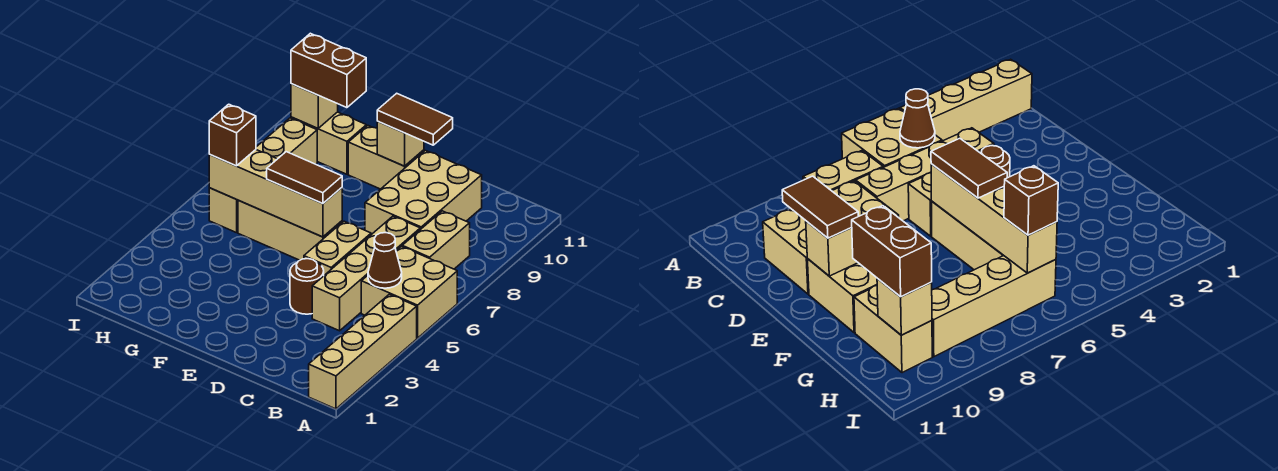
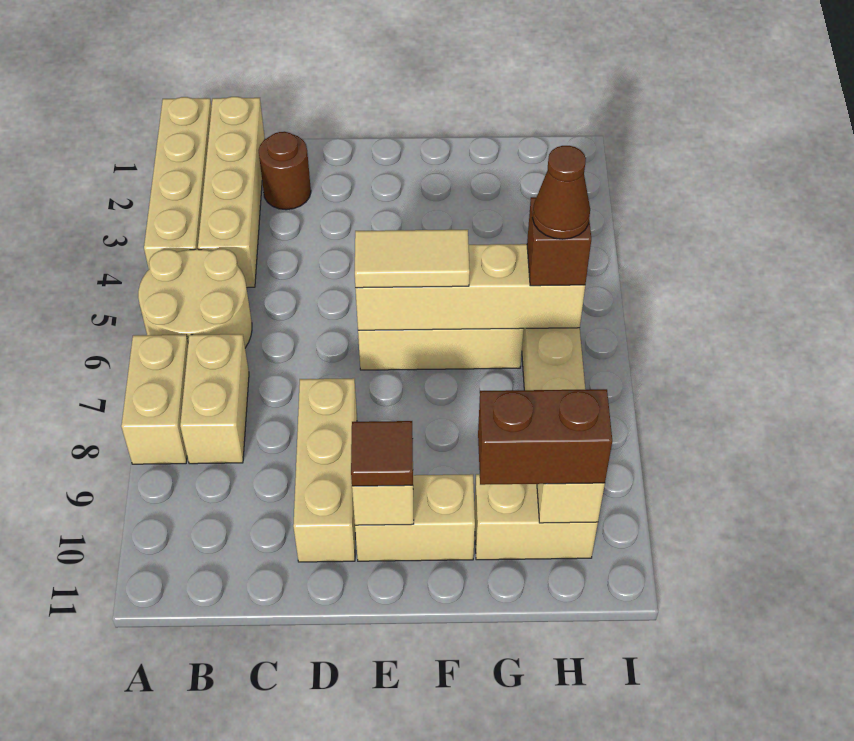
tan brick A5:B6 level 1 -> tan round brick A5:B6 level 1
brown cone B5 level 2 -> brown cone H6 level 4
tan brick C4:C7 level 1 -> tan brick B1:B4 level 1
tan brick C8:D10 level 1 -> tan brick D8:D10 level 1
brown round brick D4 level 1 -> brown round brick C2 level 1
tan brick D5:D6 level 1 -> tan brick A7:A8 level 1
brown tile D10:E10 level 3 -> brown tile E10 level 3
brown tile E6:F6 level 3 -> tan tile E6:F6 level 3

